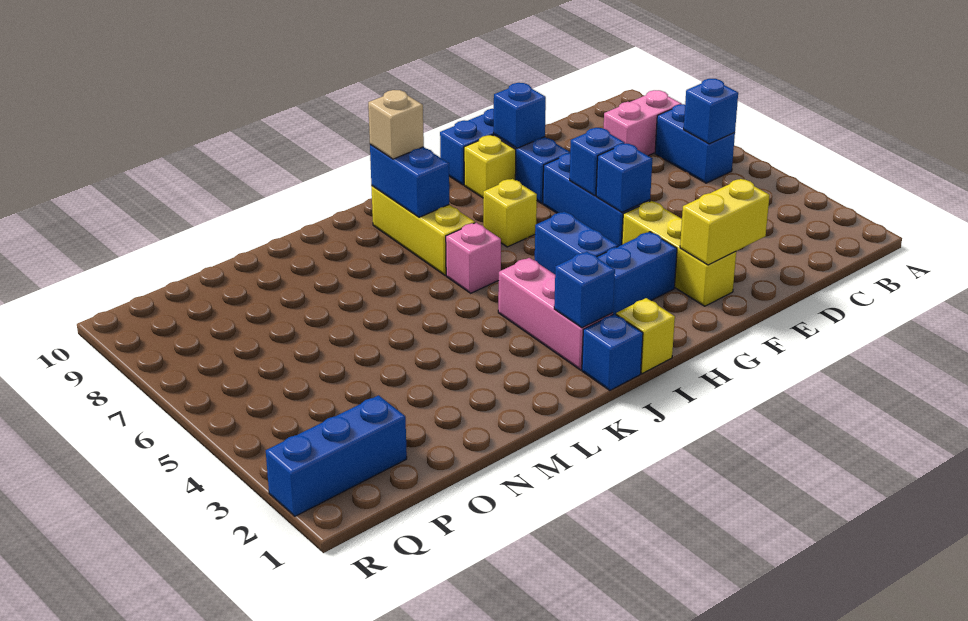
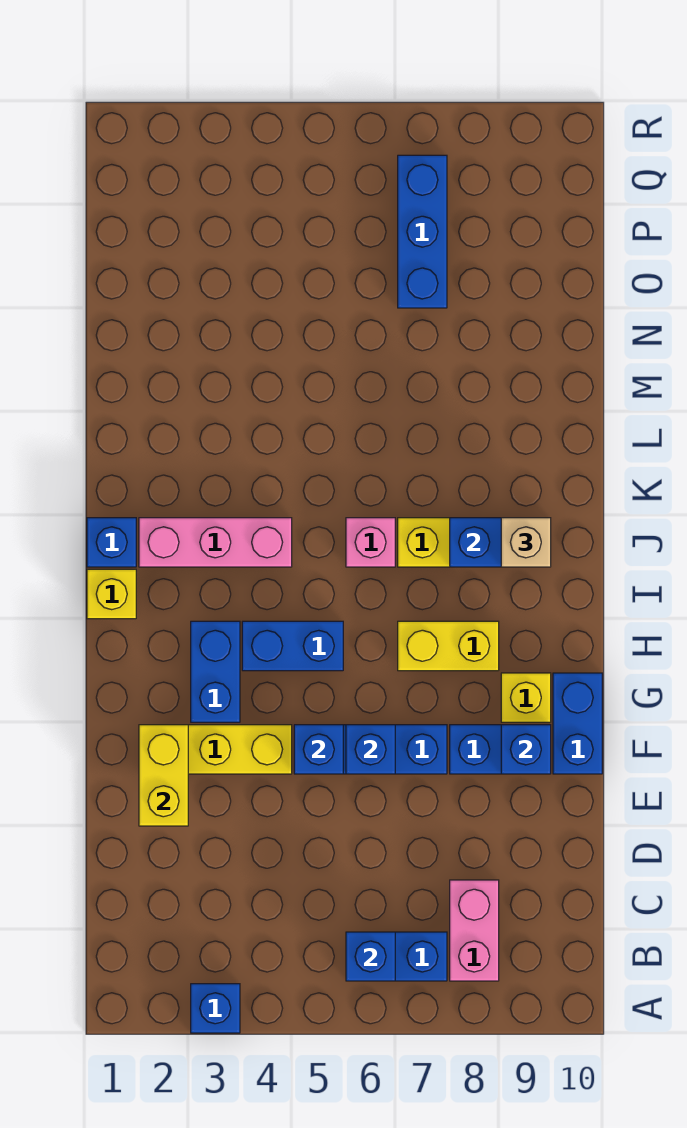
yellow brick H7 level 1 -> yellow brick H7:H8 level 1
blue brick J2 level 2 -> blue brick A3 level 1
blue brick P2:R2 level 1 -> blue brick O7:Q7 level 1

